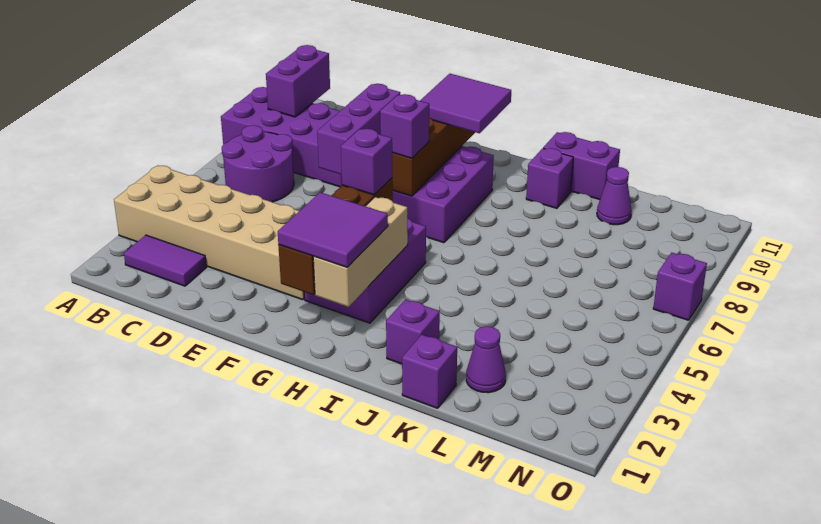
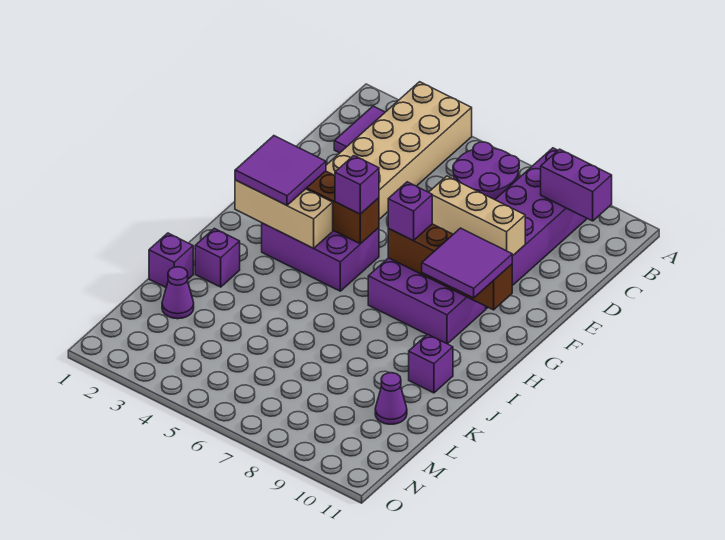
purple brick E7:E9 level 2 -> tan brick E7:E9 level 2
purple brick J11:K11 level 1 -> none
purple brick O7 level 1 -> none

